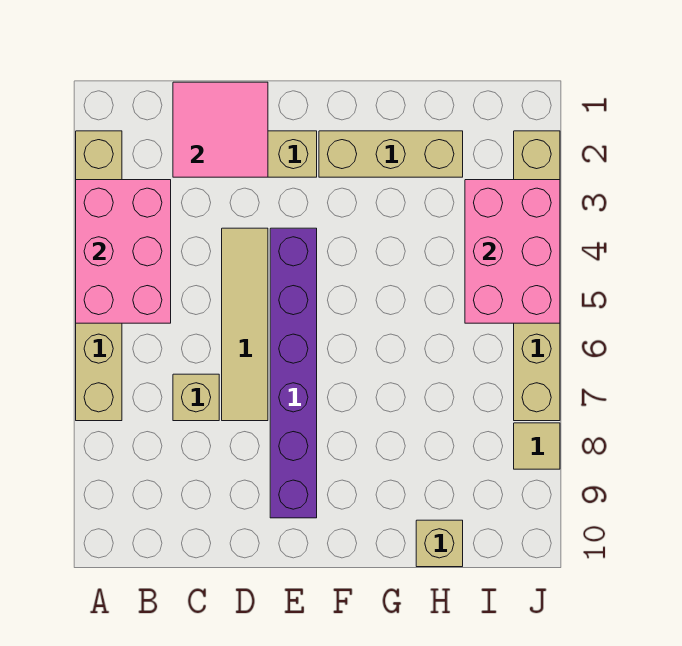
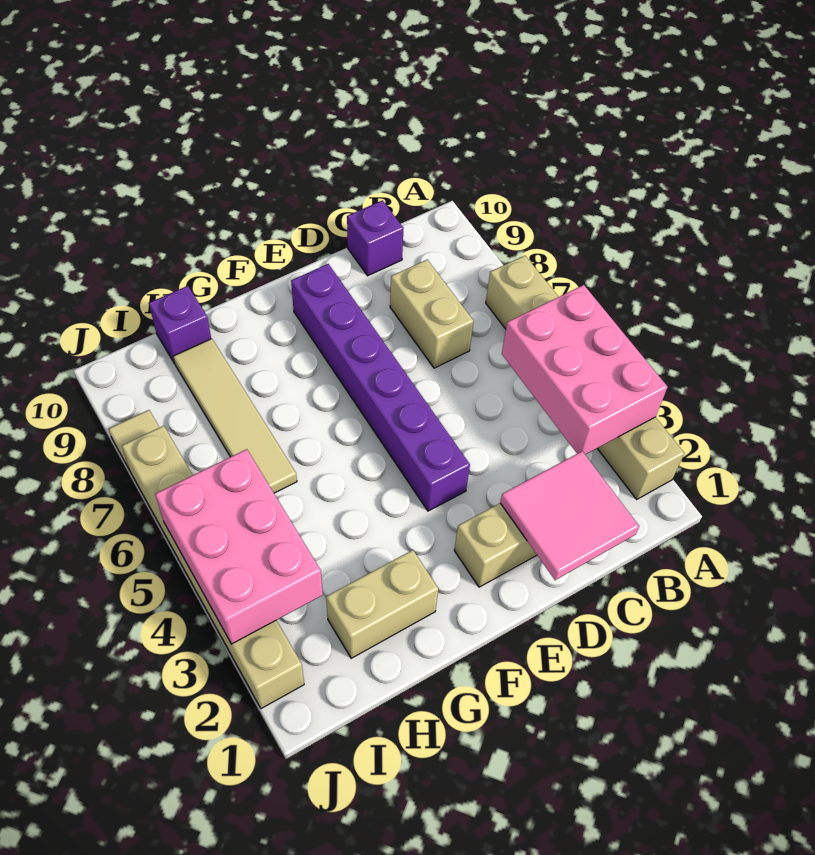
tan brick C7 level 1 -> tan brick C7:C8 level 1
none -> purple brick C10 level 1
tan tile D4:D7 level 1 -> tan tile H6:H9 level 1
tan brick F2:H2 level 1 -> tan brick G2:H2 level 1
tan brick H10 level 1 -> purple brick H10 level 1

